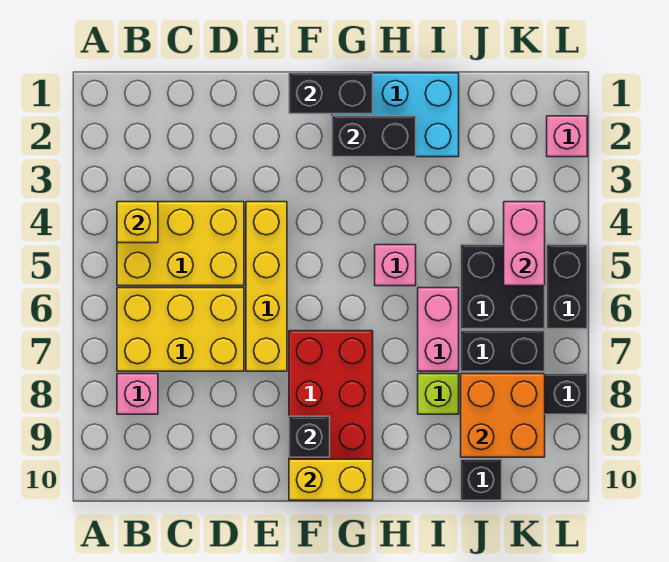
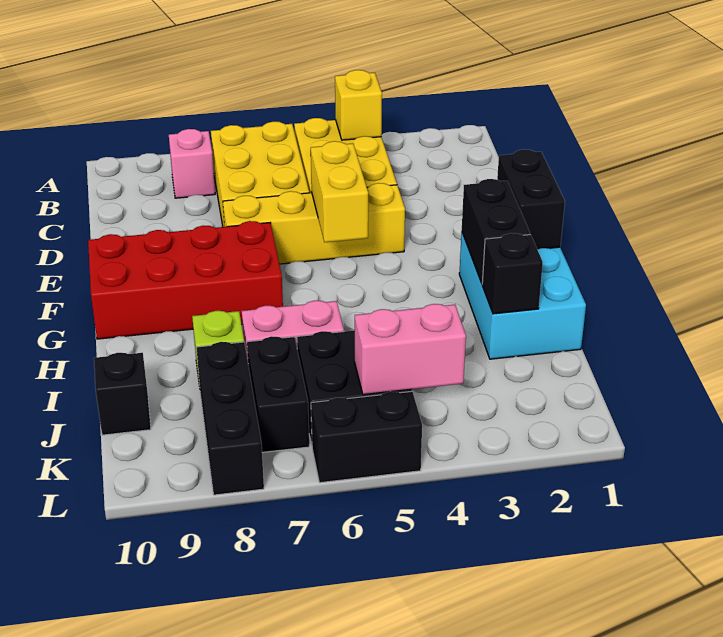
black brick F9 level 2 -> black brick I2 level 2
yellow brick F10:G10 level 2 -> yellow brick E5:F5 level 2
pink brick H5 level 1 -> none
orange brick J8:K9 level 2 -> none
pink brick L2 level 1 -> none

